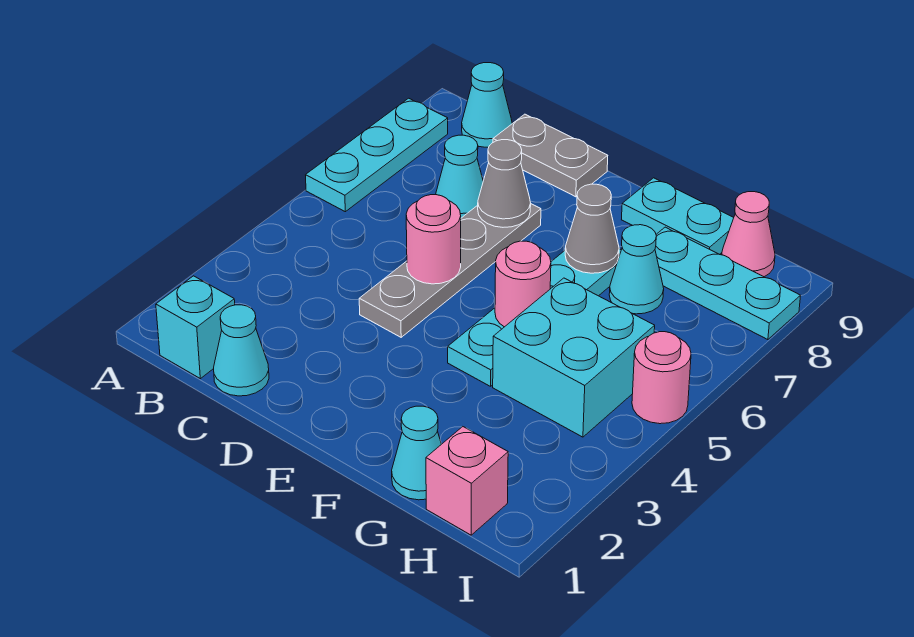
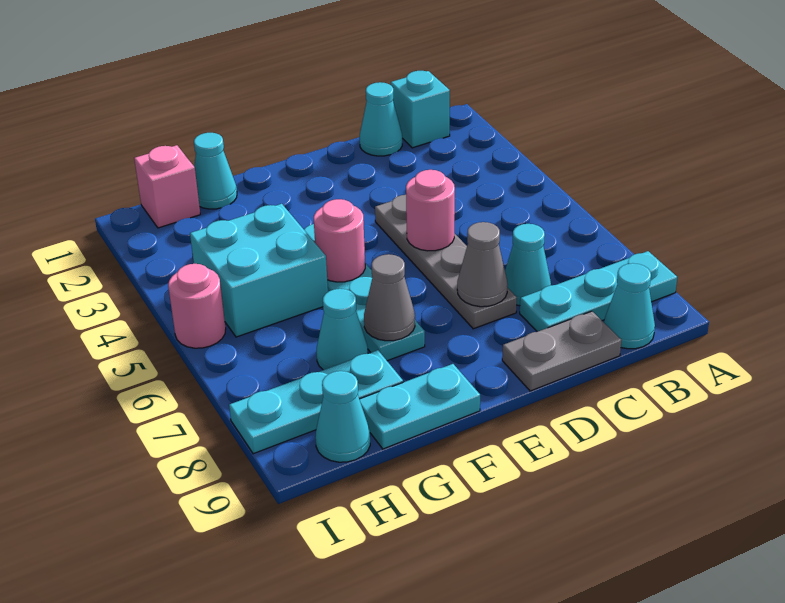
cyan plate A6:A8 level 1 -> cyan plate A8:C8 level 1
pink cone H9 level 1 -> cyan cone H9 level 1

